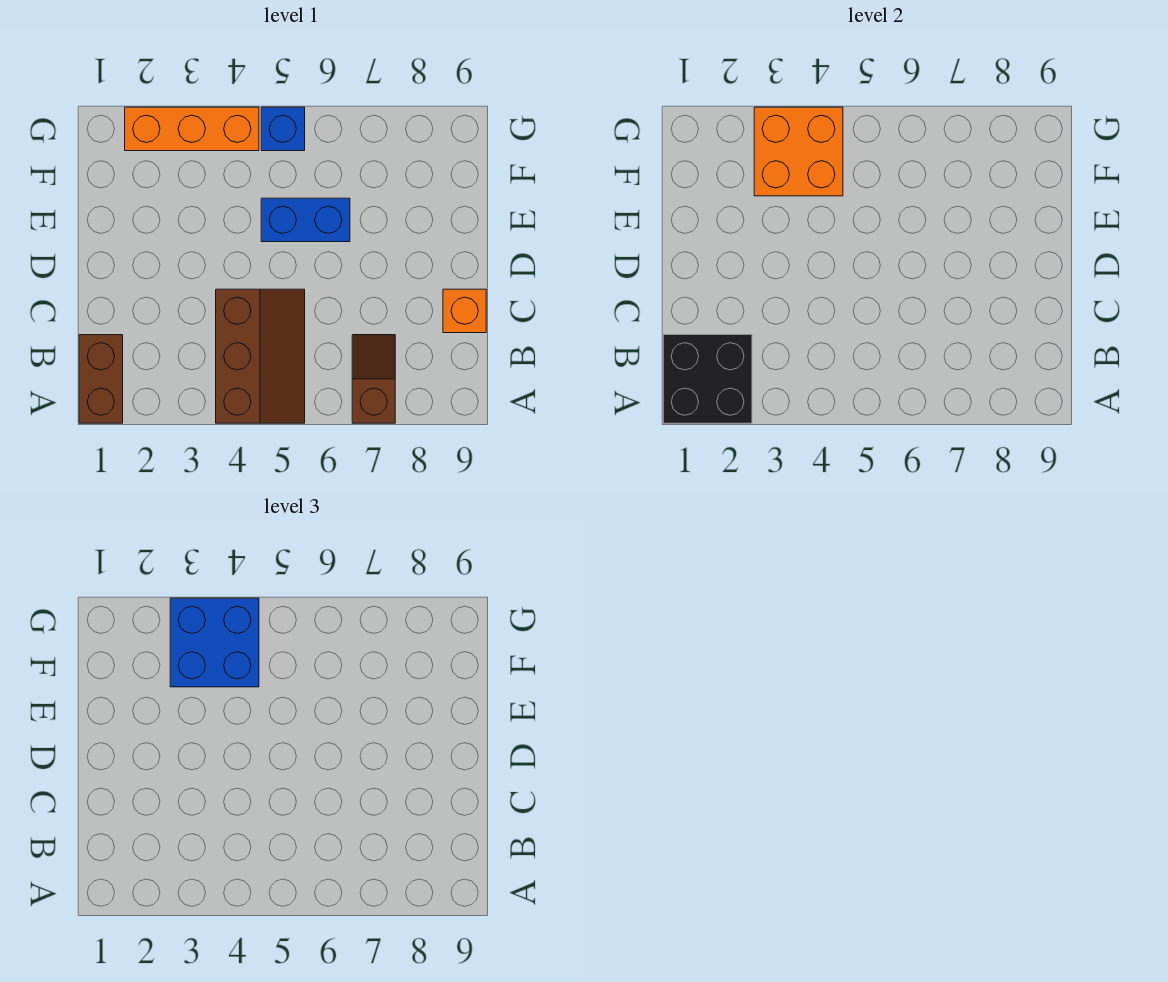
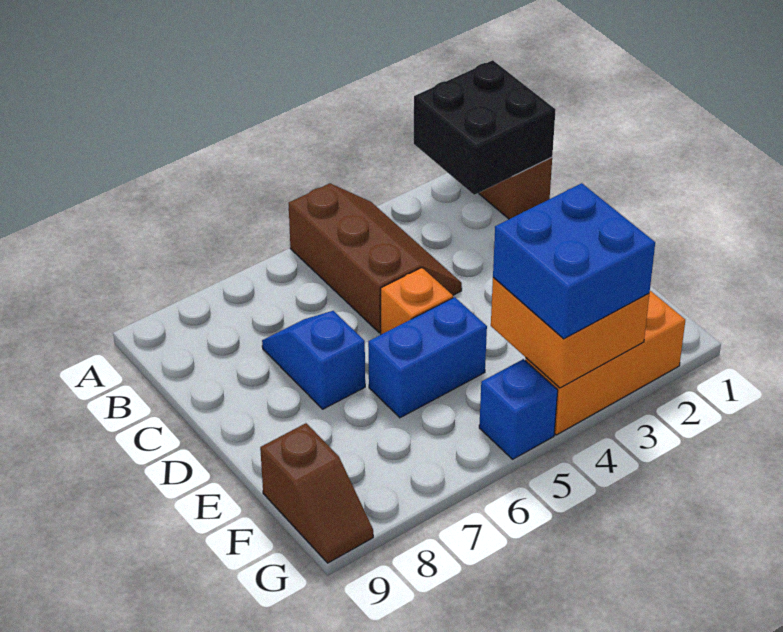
brown slope A4:C5 level 1 top 4 -> brown slope A4:C5 level 1 top 5
brown slope A7:B7 level 1 top A -> brown slope F9:G9 level 1 top F
none -> blue slope C7:D7 level 1 top D
orange brick C9 level 1 -> orange brick D5 level 1

